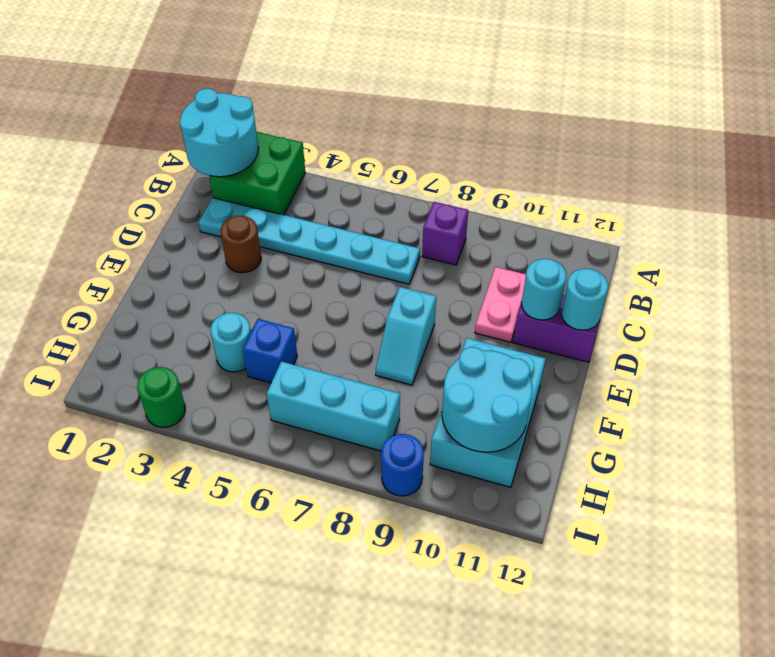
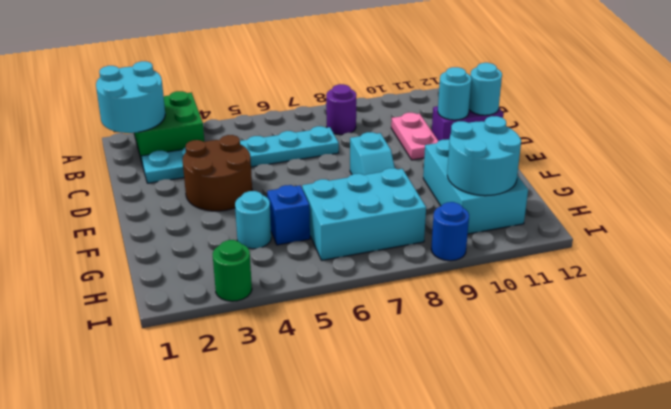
purple brick B8 level 1 -> purple round brick B8 level 1
brown round brick D3 level 1 -> brown round brick D3:E4 level 1
cyan brick H6:H8 level 1 -> cyan brick G6:H8 level 1

